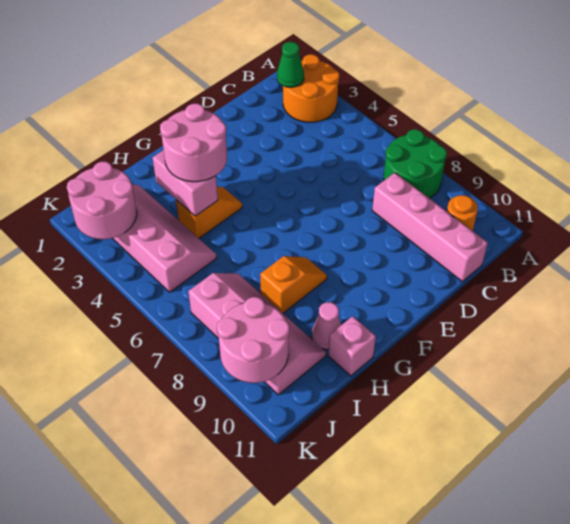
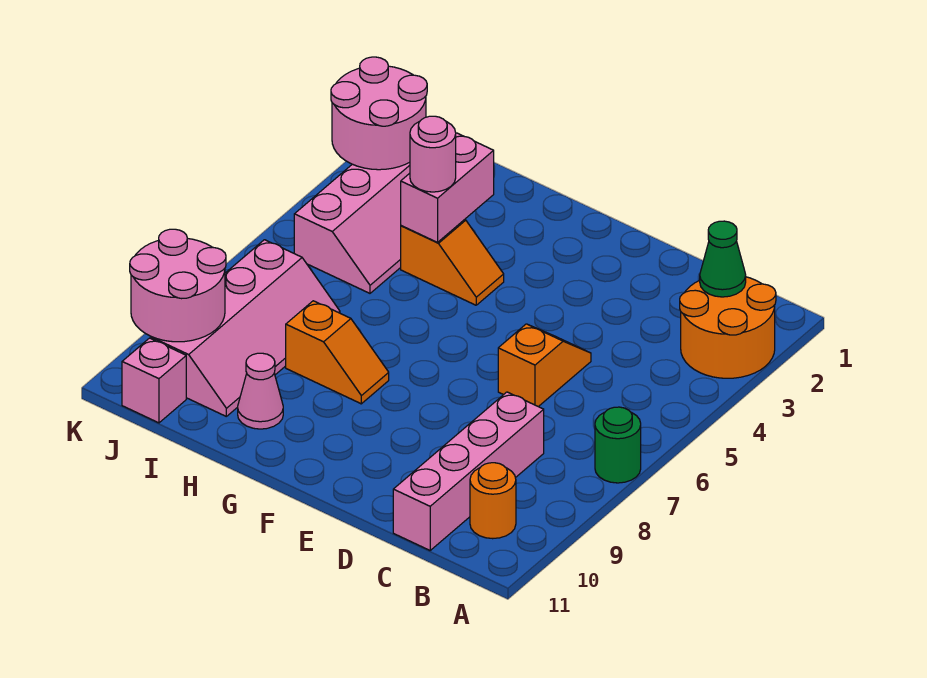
green round brick A7:B8 level 1 -> green round brick A7 level 1
none -> orange slope D5:D6 level 1 top 6
pink round brick G3:H4 level 3 -> pink round brick H4 level 3
pink brick H11 level 1 -> pink brick J11 level 1

